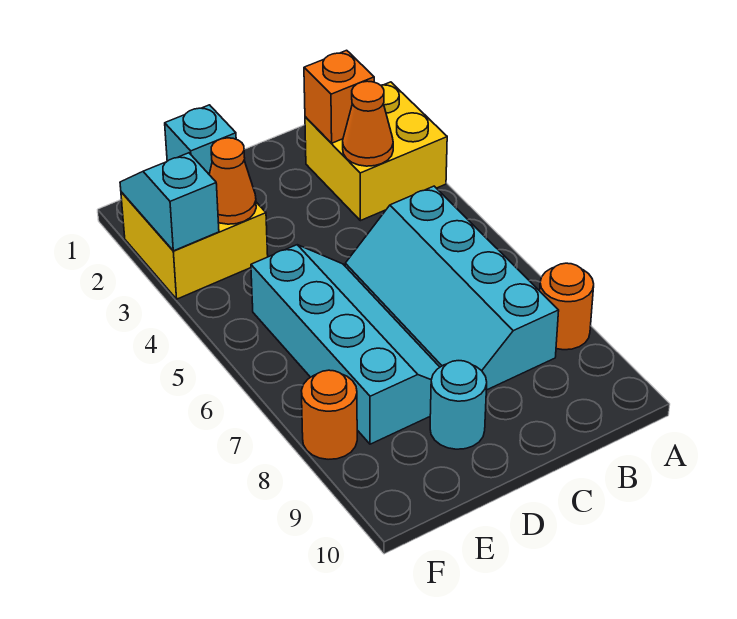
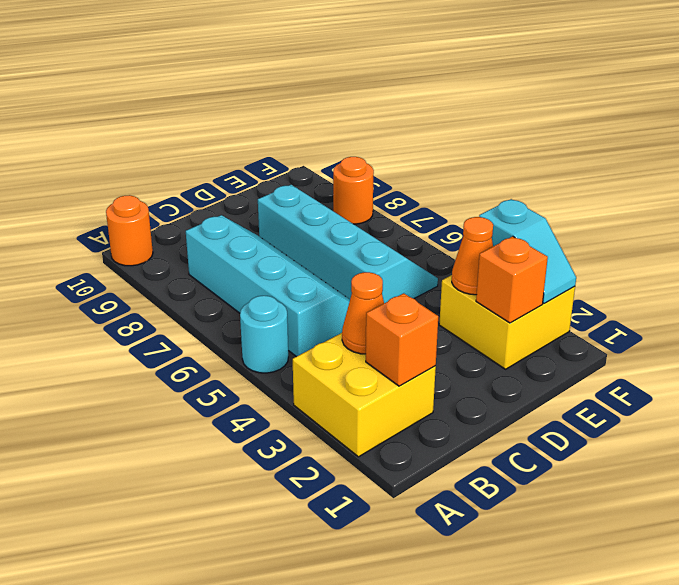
orange round brick A8 level 1 -> orange round brick A10 level 1
cyan slope D5:E8 level 1 top E -> cyan slope D5:E8 level 1 top D
cyan round brick D9 level 1 -> cyan round brick A5 level 1
cyan brick E2 level 2 -> orange brick E2 level 2

